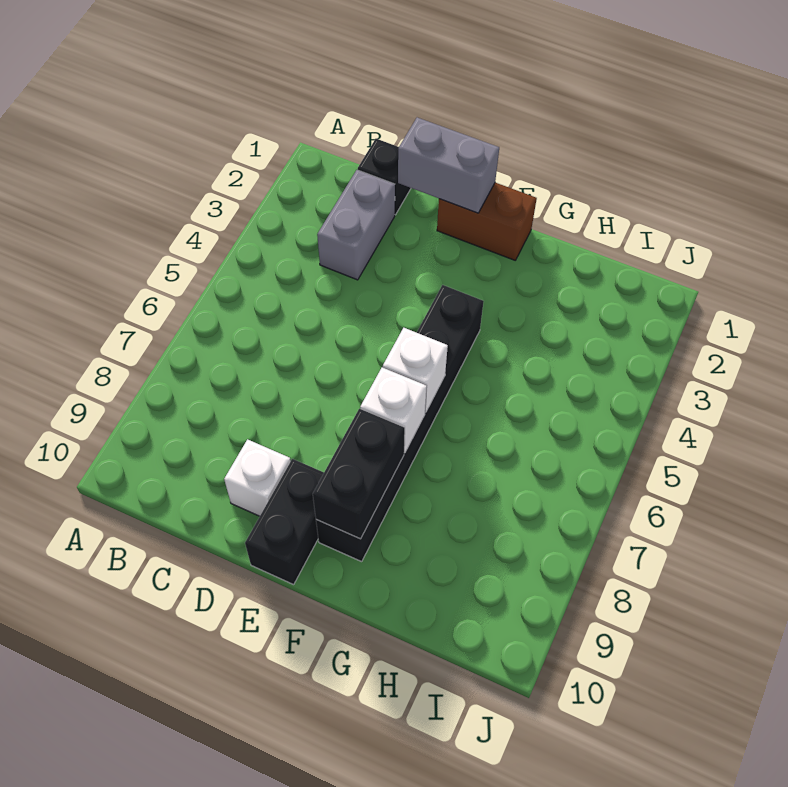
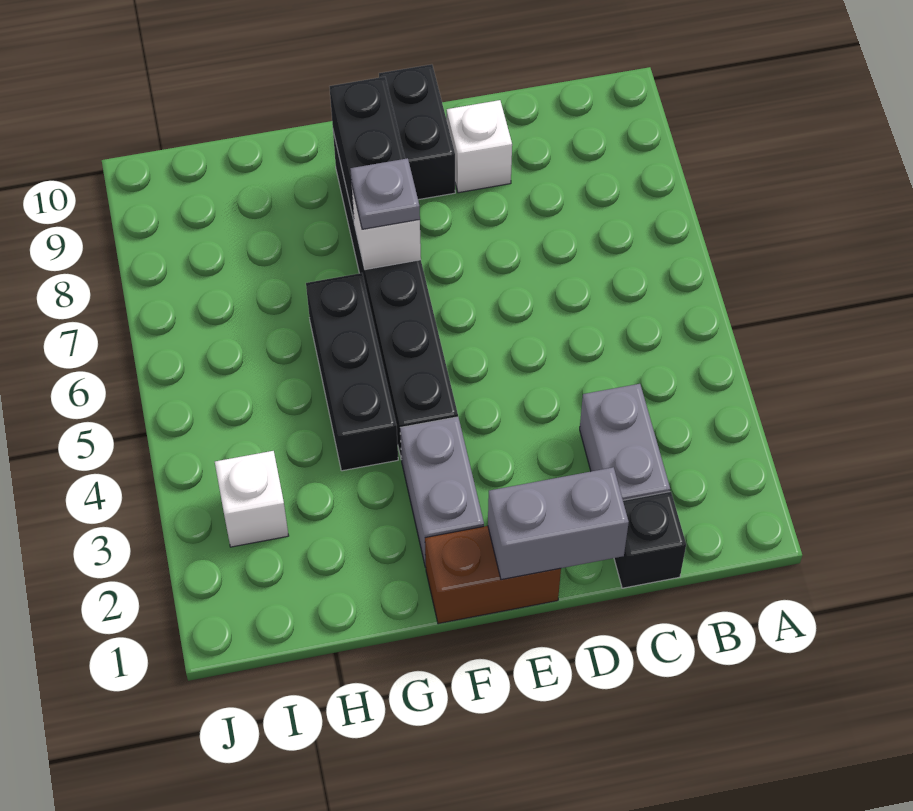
none -> grey brick F2:F3 level 1
white brick F6 level 2 -> white brick I3 level 1
none -> grey plate F7 level 3
none -> black brick G4:G6 level 1

